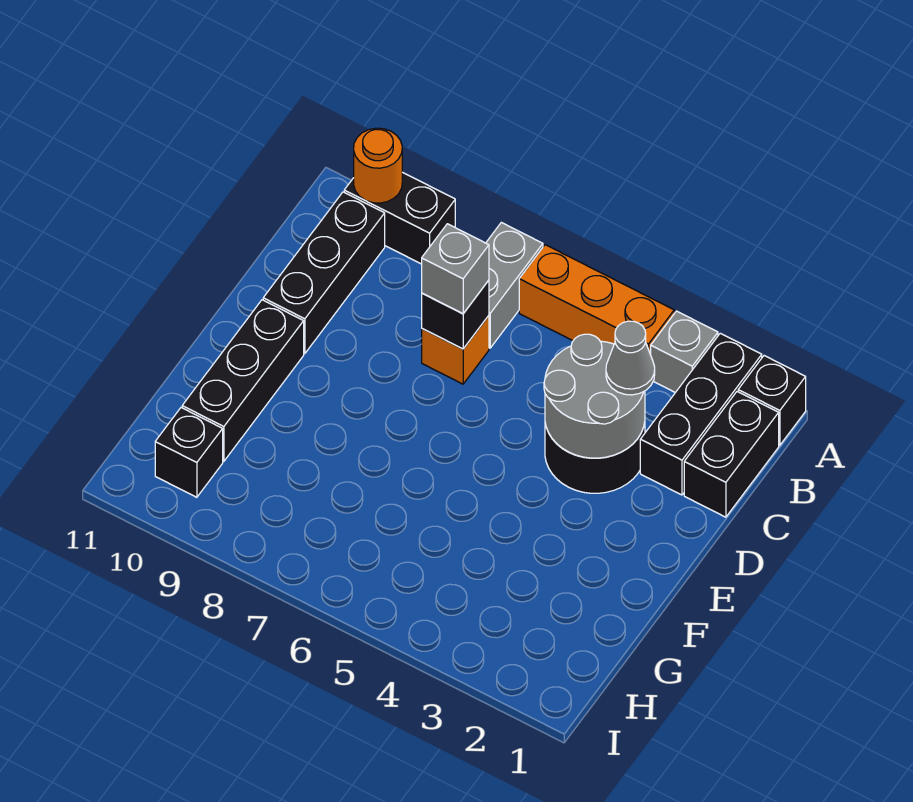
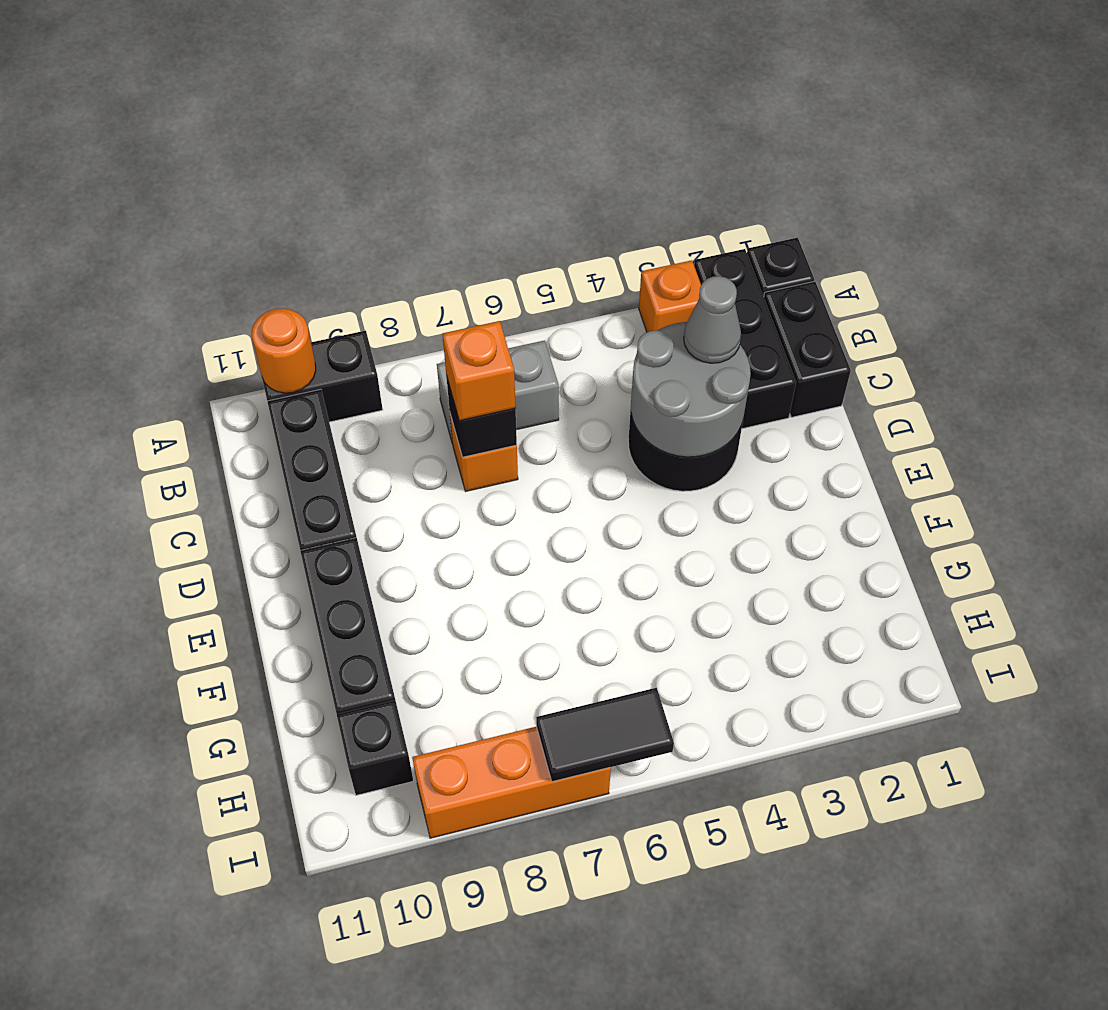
grey brick A3 level 1 -> orange brick A3 level 1
orange brick A4:A6 level 1 -> orange brick I7:I9 level 1
grey brick A7:B7 level 1 -> grey brick B6:B7 level 1
grey brick C7 level 3 -> orange brick C7 level 3
none -> black tile I6:I7 level 2

